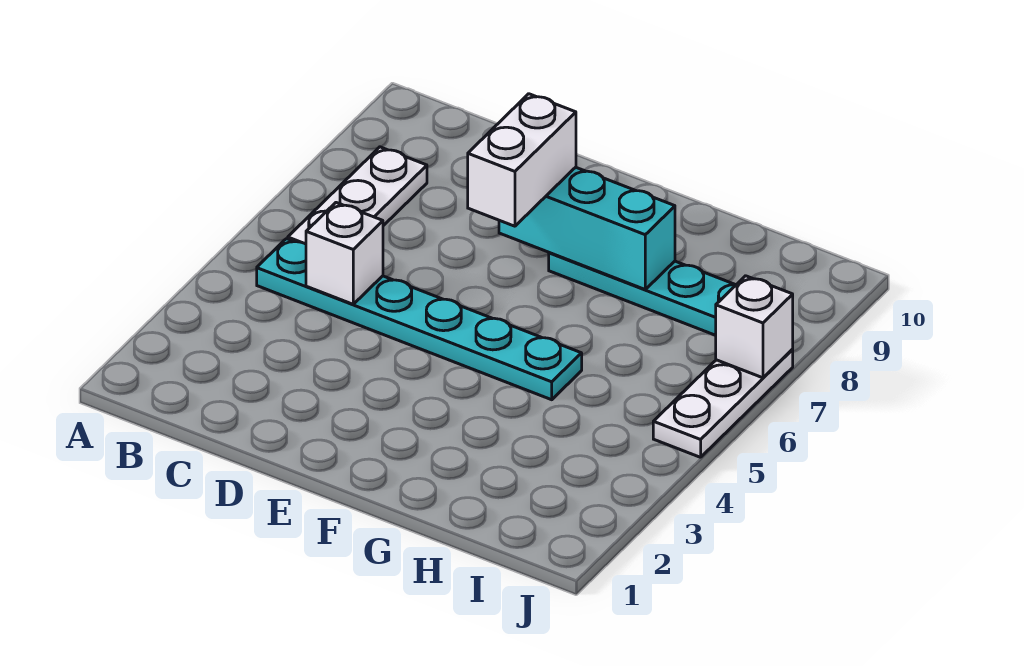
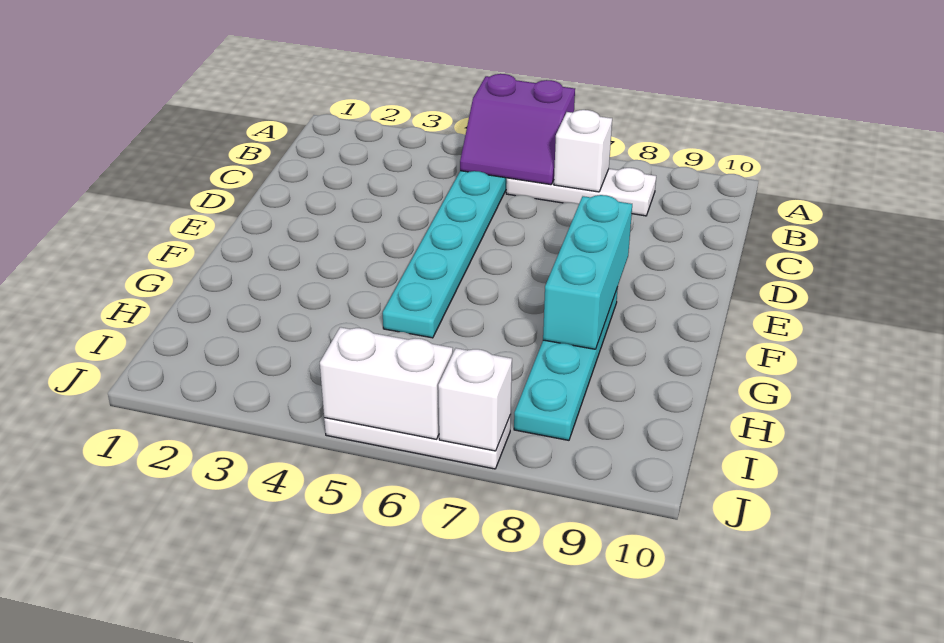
none -> purple slope A5:B6 level 2 top A
white brick C5 level 2 -> white brick B7 level 2
white brick E7:E8 level 3 -> white brick J5:J6 level 2

